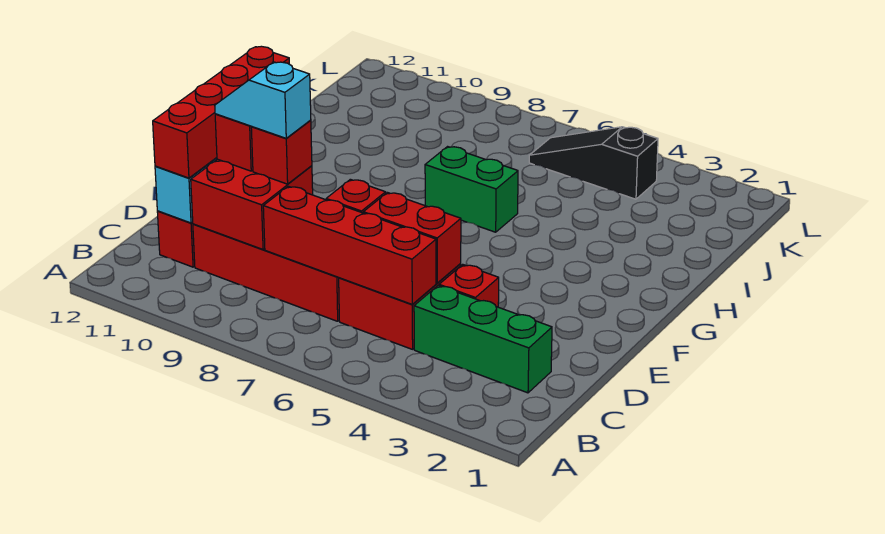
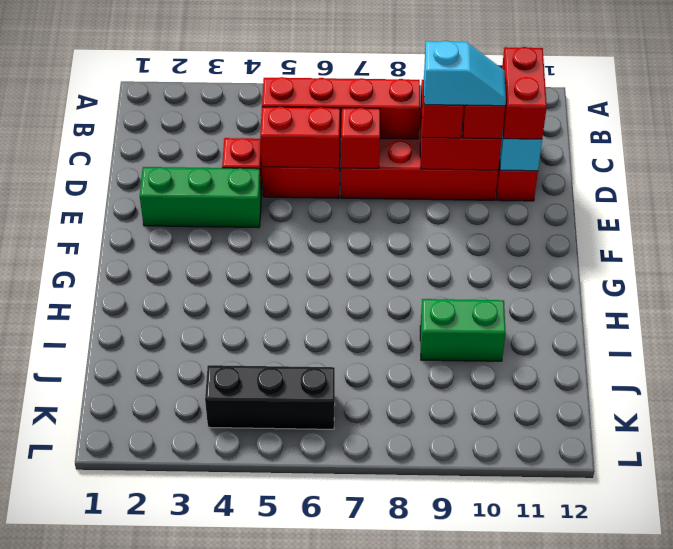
green brick C2:C4 level 1 -> green brick E2:E4 level 1
red brick C11:F11 level 3 -> red brick C11:D11 level 3
green brick H6:H7 level 1 -> green brick I9:I10 level 1
black slope K4:K6 level 1 top 4 -> black brick K4:K6 level 1

